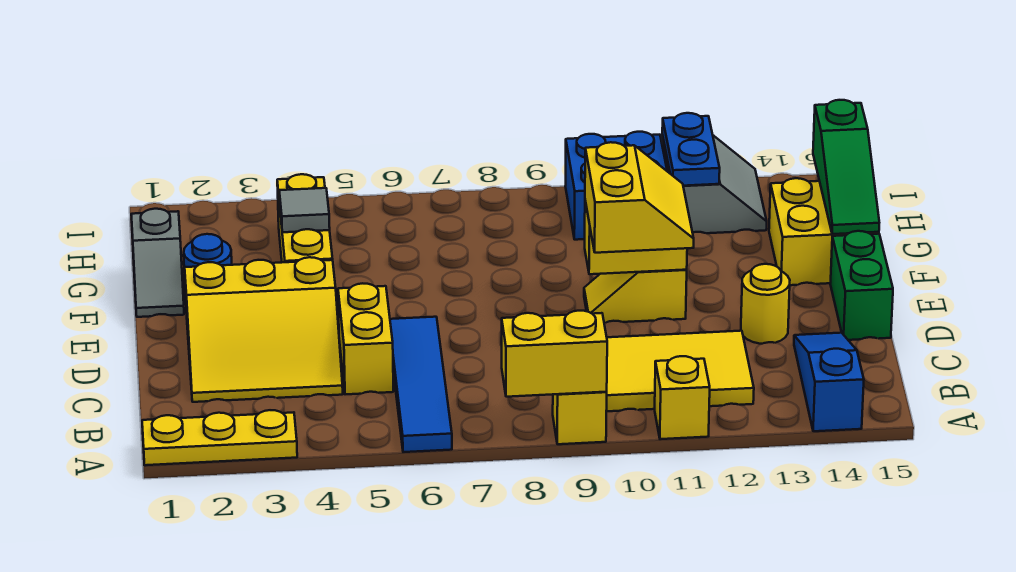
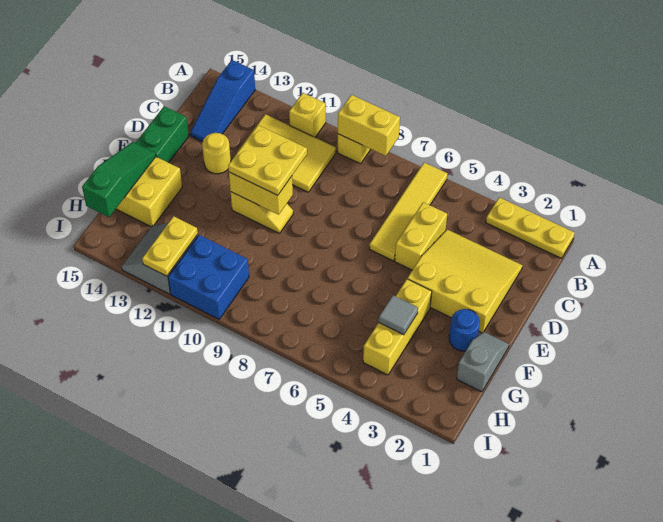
blue tile A6:D6 level 1 -> yellow tile A6:D6 level 1
yellow slope D10:E11 level 3 top 10 -> yellow plate D10:E11 level 3
blue plate H12:I12 level 2 -> yellow plate H12:I12 level 2

